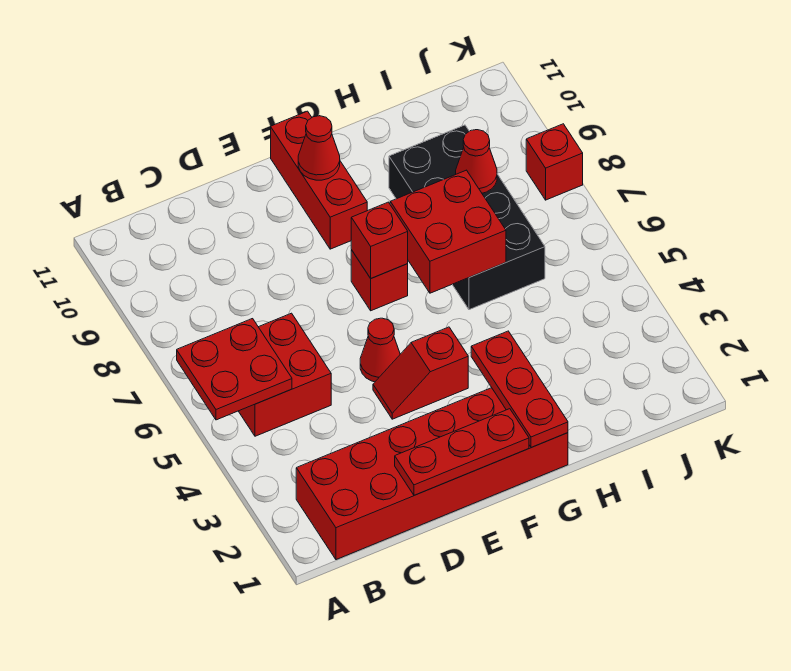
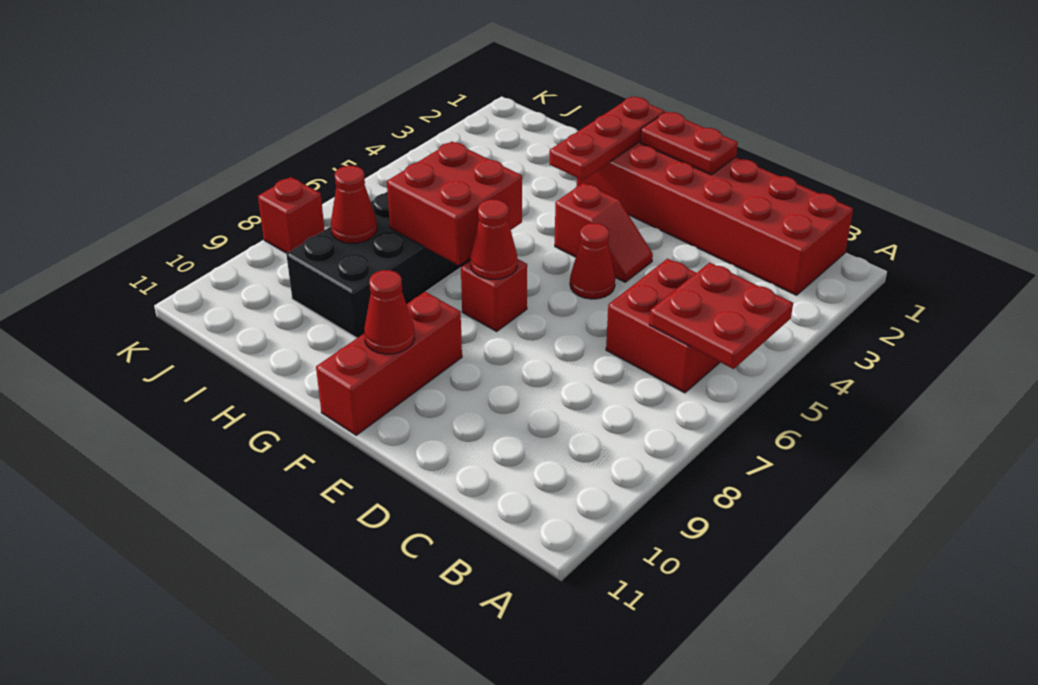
red plate D1:F1 level 2 -> red plate E1:F1 level 2
red brick F7 level 2 -> red cone F7 level 2

